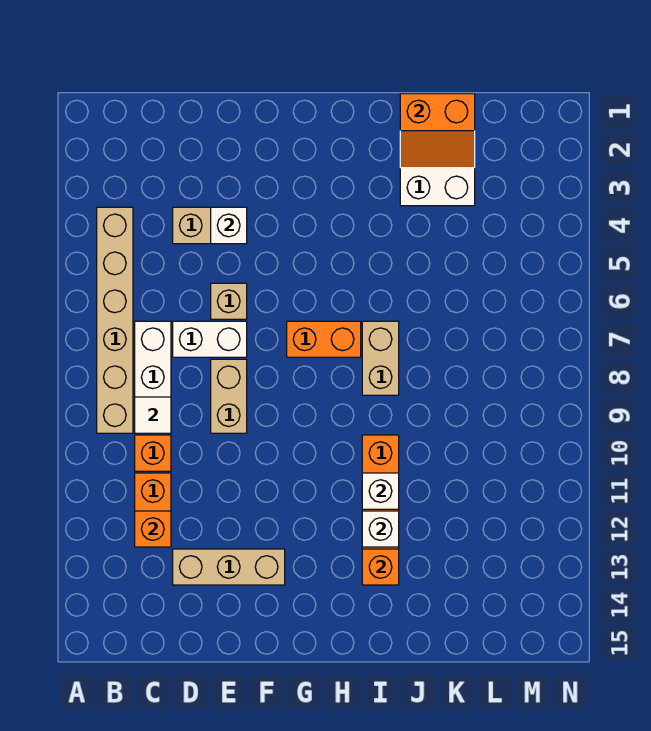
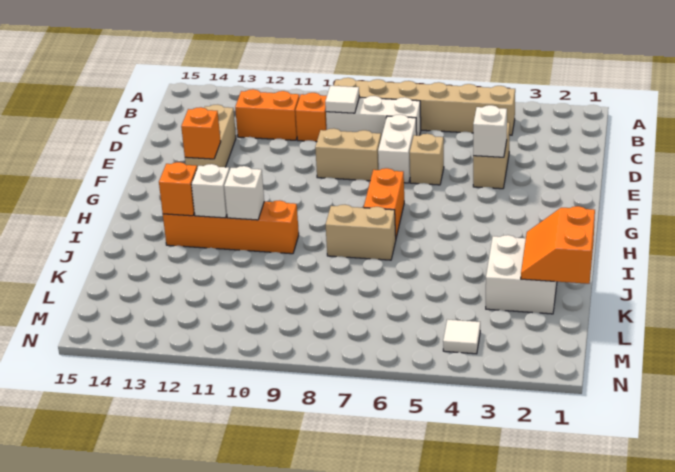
orange brick C12 level 2 -> orange brick F13 level 2
none -> white tile M4 level 1

